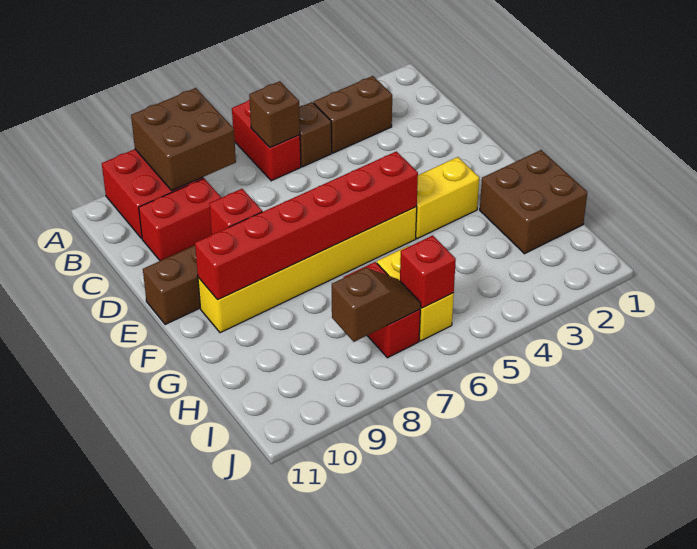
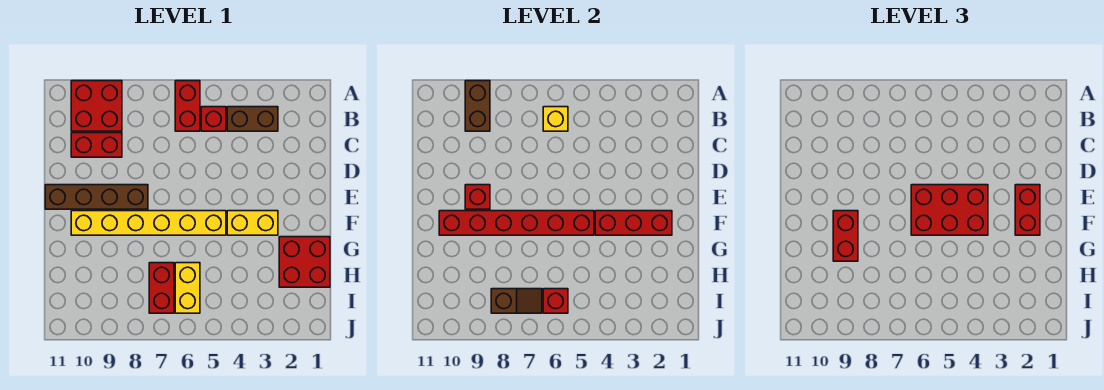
brown brick A8:B9 level 2 -> brown brick A9:B9 level 2
brown brick B5 level 1 -> red brick B5 level 1
brown brick B6 level 2 -> yellow brick B6 level 2
none -> red brick E2:F2 level 3
none -> red brick E4:F6 level 3
none -> red brick F2:F4 level 2
none -> red brick F9:G9 level 3
brown brick G1:H2 level 1 -> red brick G1:H2 level 1

